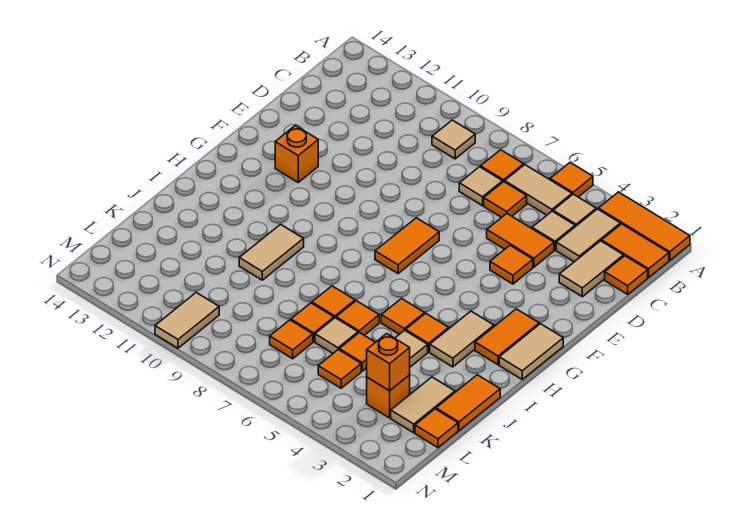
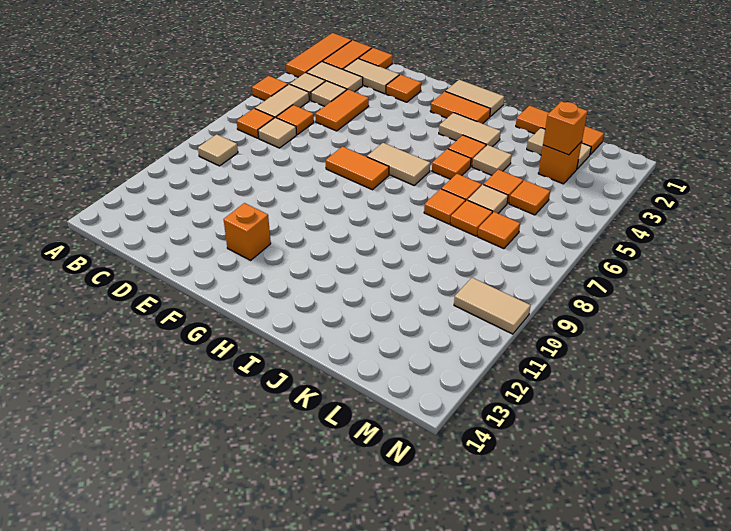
orange tile E4 level 1 -> orange tile E2 level 1
tan tile I10:J10 level 1 -> tan tile G6:H6 level 1

